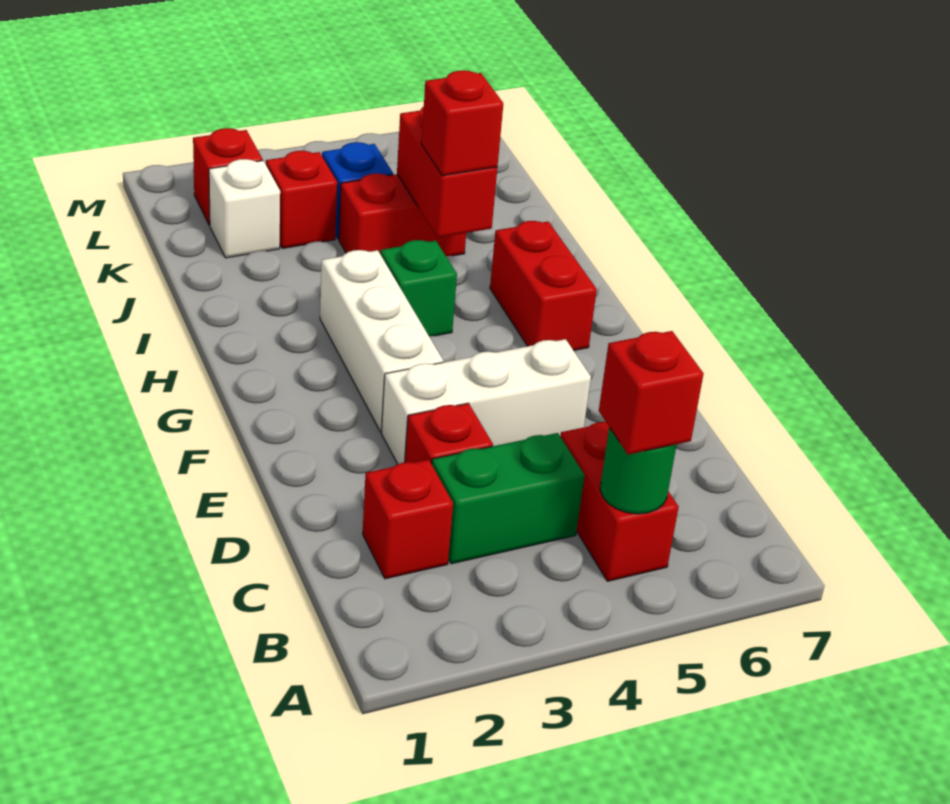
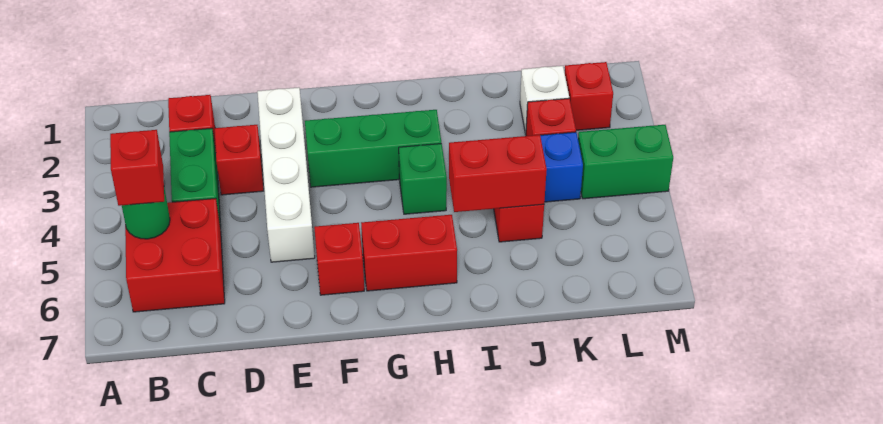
red brick B5:C5 level 1 -> red brick B5:C6 level 1
white brick E3:E5 level 1 -> white brick E2:E5 level 1
white brick F3:H3 level 1 -> green brick F3:H3 level 1
red brick I5 level 3 -> red brick F6 level 1
none -> green brick L4:M4 level 1

